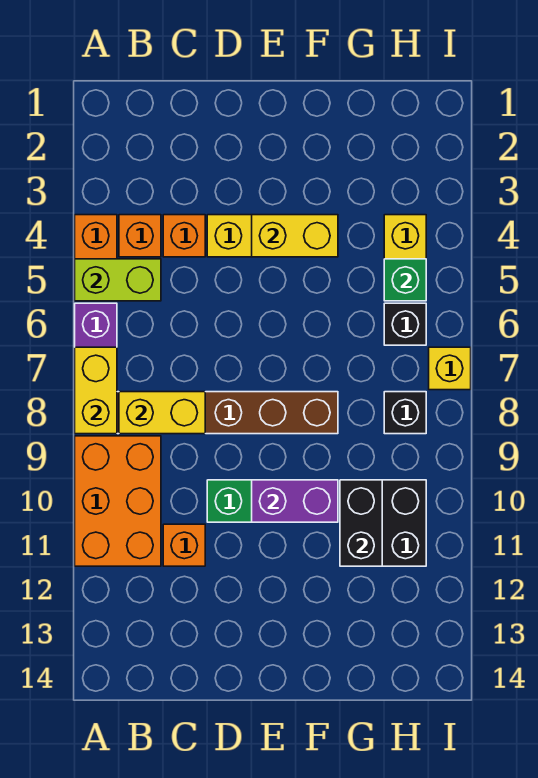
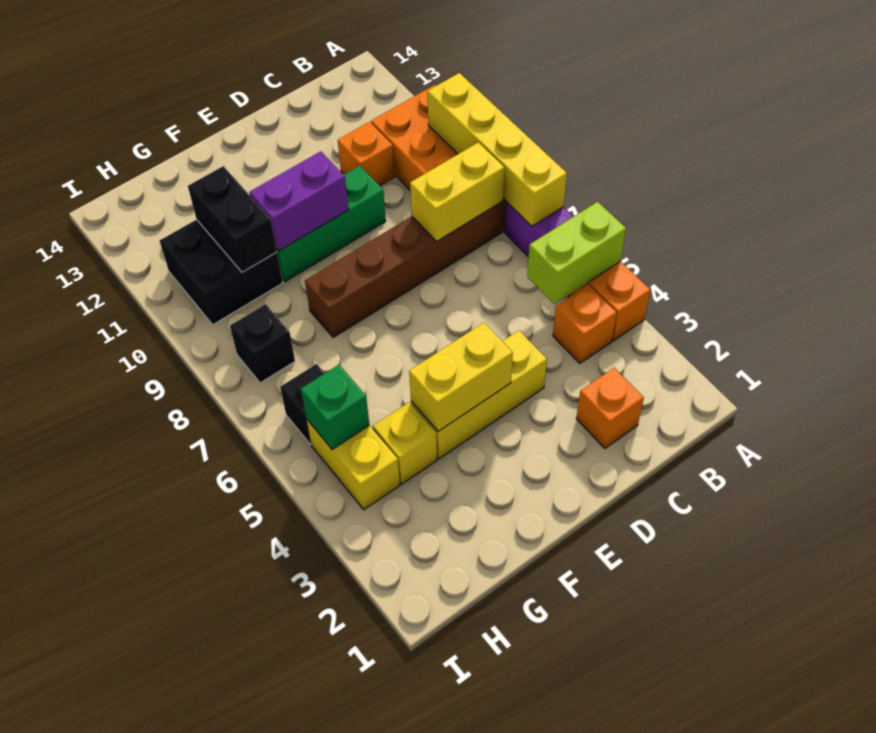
yellow brick A7:A8 level 2 -> yellow brick A7:A10 level 2
orange brick C4 level 1 -> orange brick C2 level 1
yellow brick I7 level 1 -> yellow brick G4 level 1

